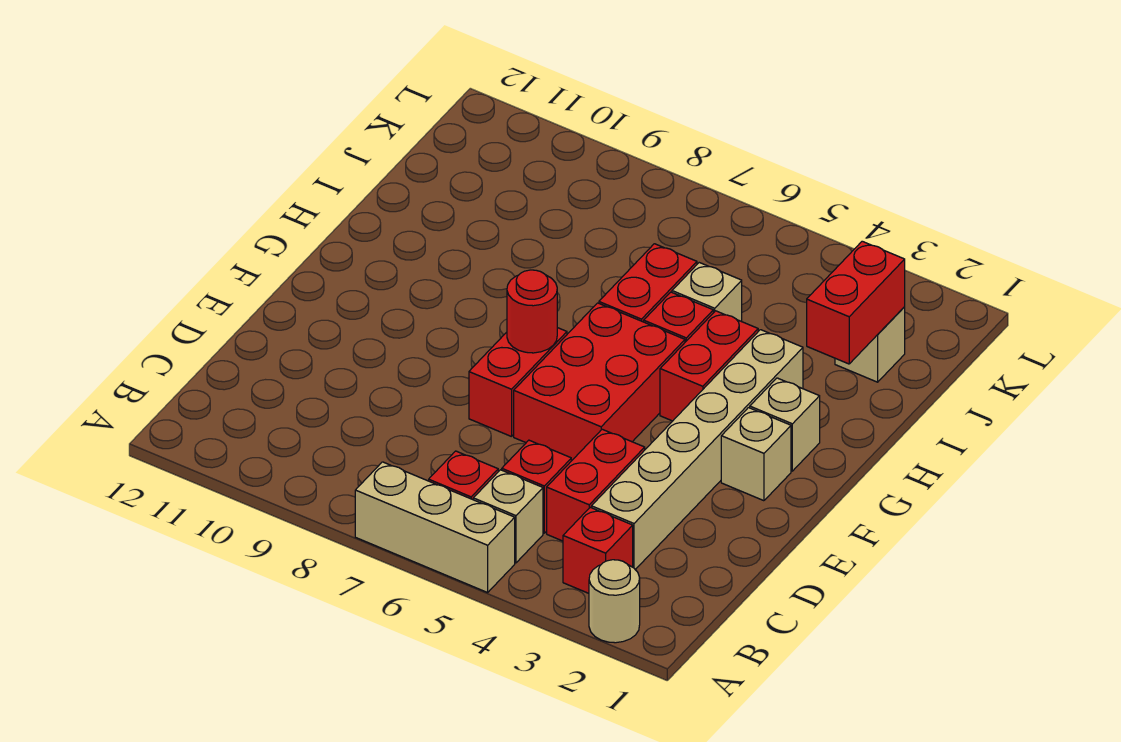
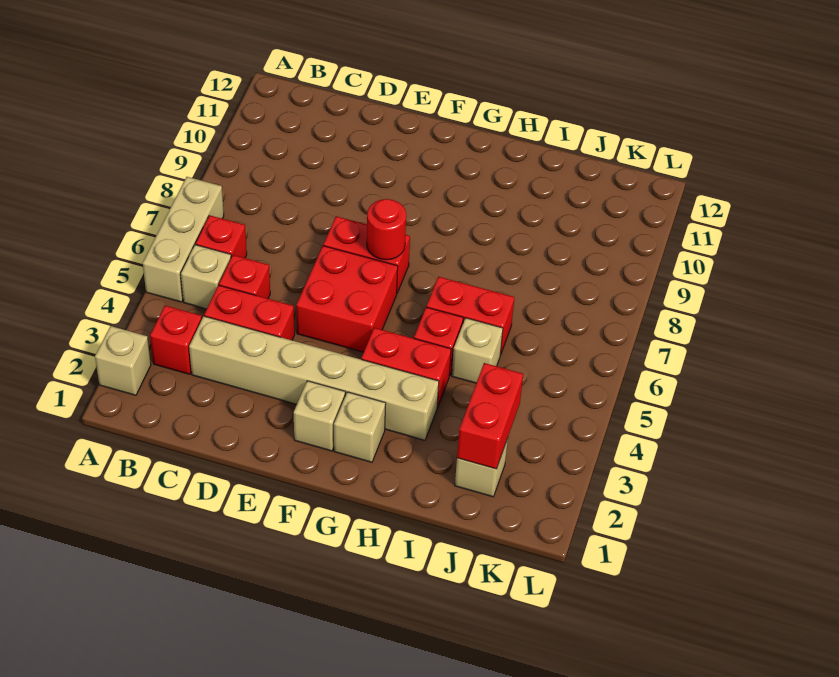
tan round brick A2 level 1 -> tan brick A2 level 1
red brick E5:G6 level 1 -> red brick E5:F6 level 1
red brick I2:J2 level 2 -> red brick J2:J3 level 2

